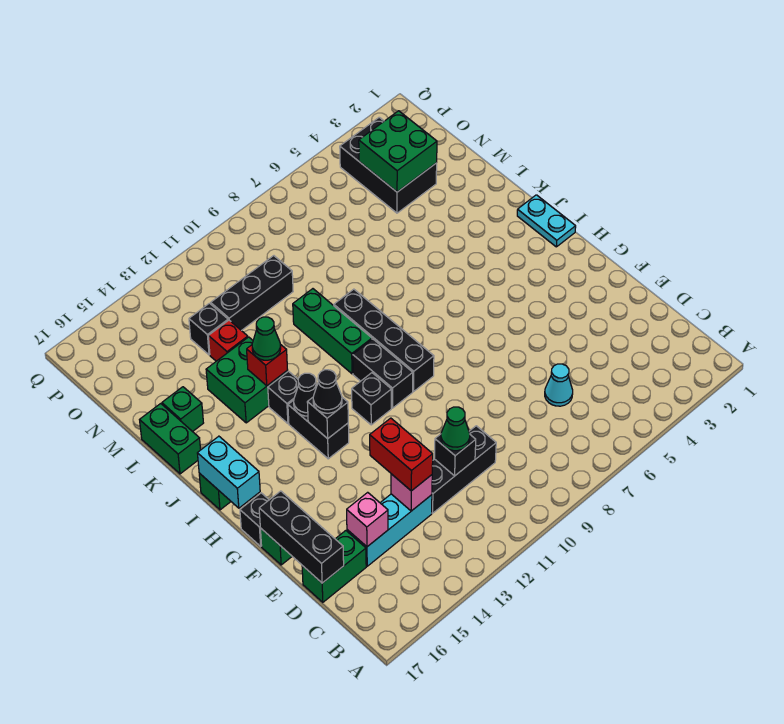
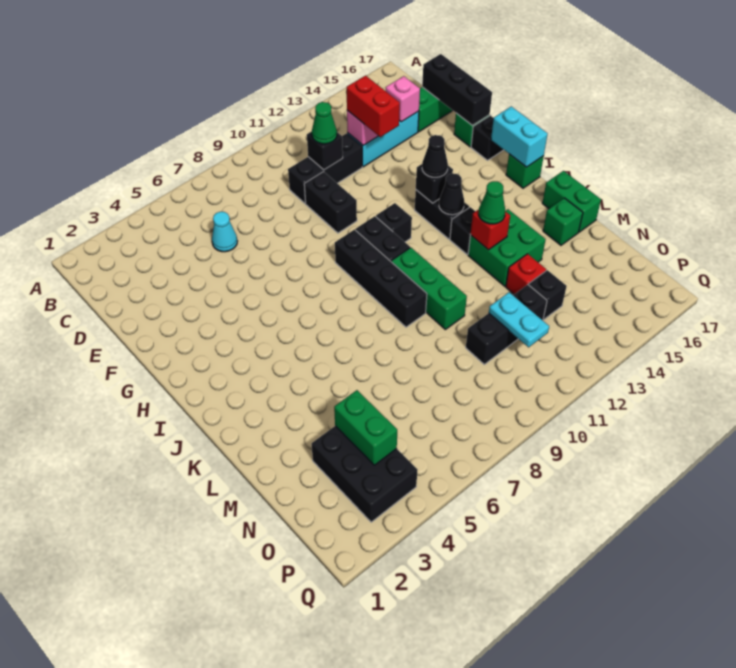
none -> black brick E10:F10 level 1
cyan plate I1:J1 level 1 -> cyan plate N11:O11 level 2
green brick N3:O4 level 2 -> green brick N4:O4 level 2

